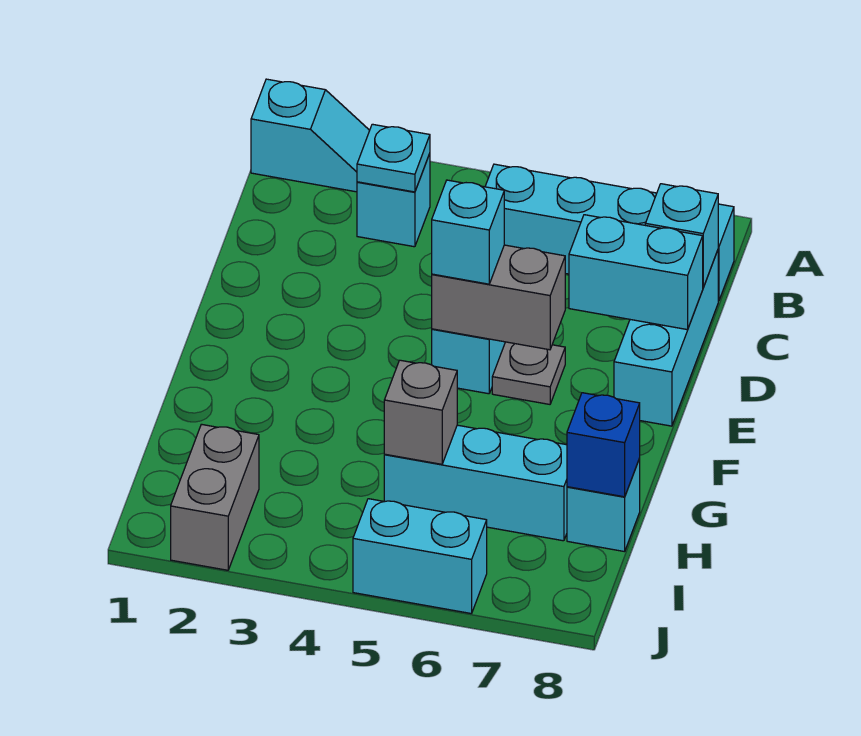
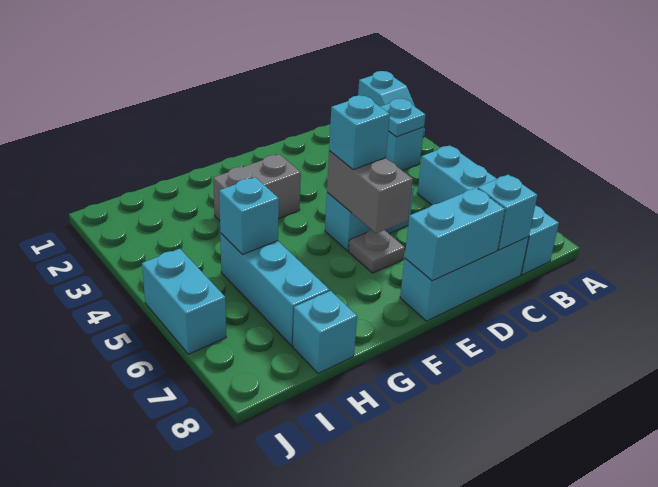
cyan brick D7:D8 level 2 -> cyan brick D8:E8 level 2
grey brick H5 level 2 -> cyan brick H5 level 2
blue brick H8 level 2 -> none
grey brick I2:J2 level 1 -> grey brick F3:G3 level 1

